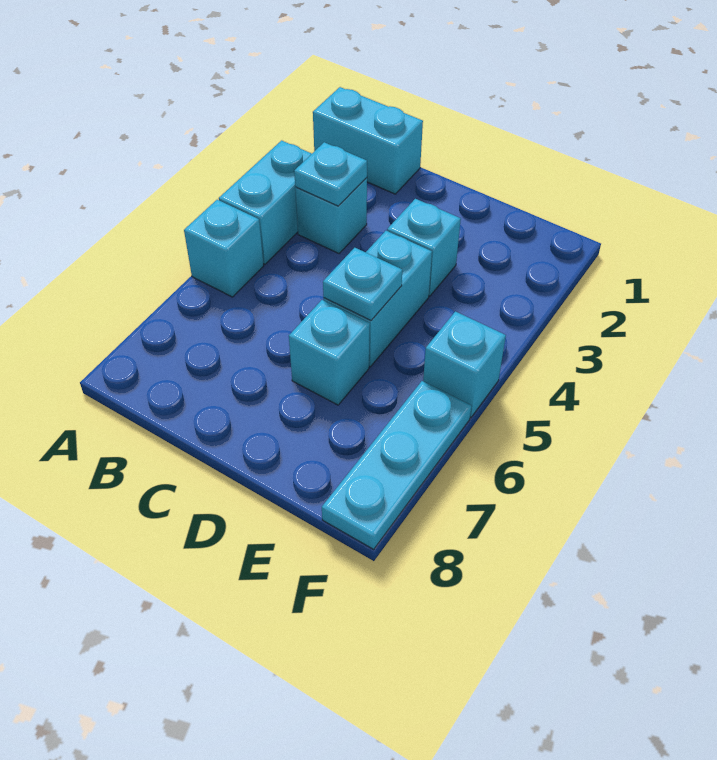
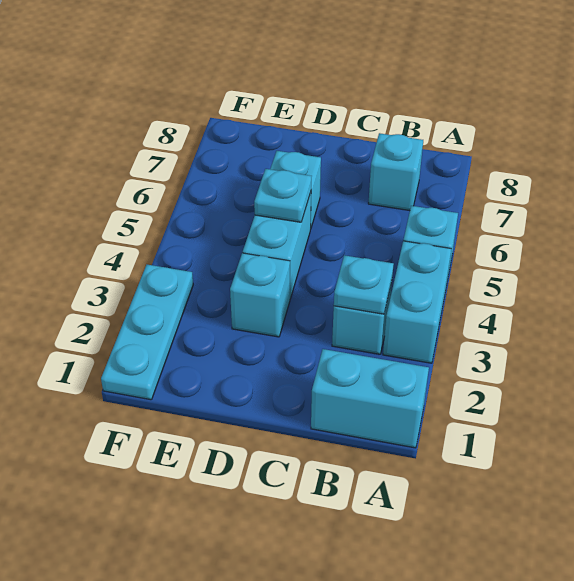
cyan brick F5 level 1 -> cyan brick B7 level 1
cyan plate F6:F8 level 1 -> cyan plate F1:F3 level 1

